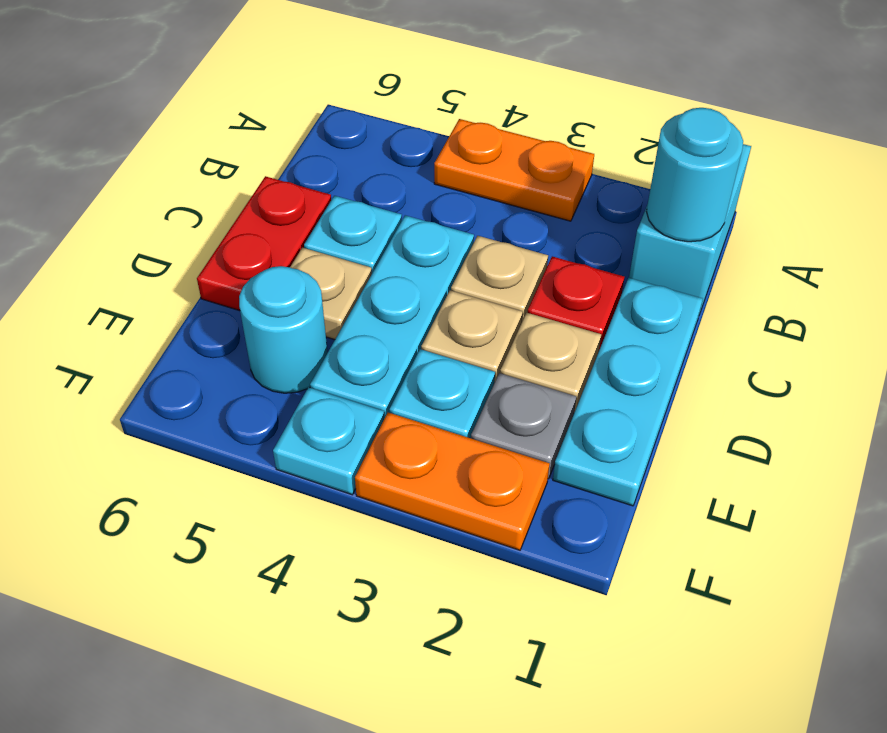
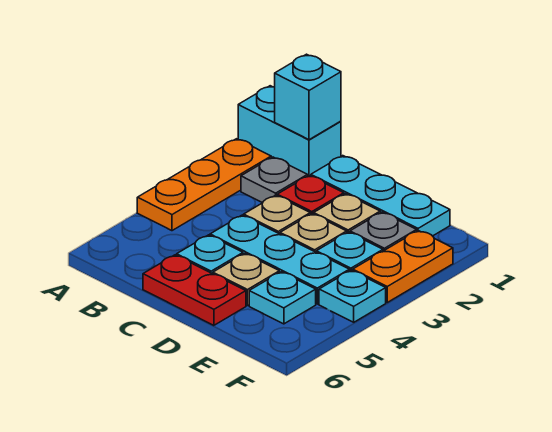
orange plate A3:A4 level 1 -> orange plate A2:A4 level 1
cyan round brick B1 level 2 -> cyan brick B1 level 2
none -> grey plate B2 level 1
cyan round brick E5 level 1 -> cyan plate E5 level 1

